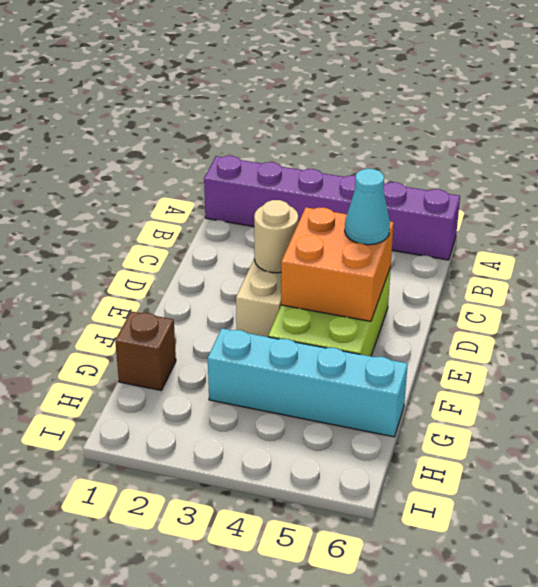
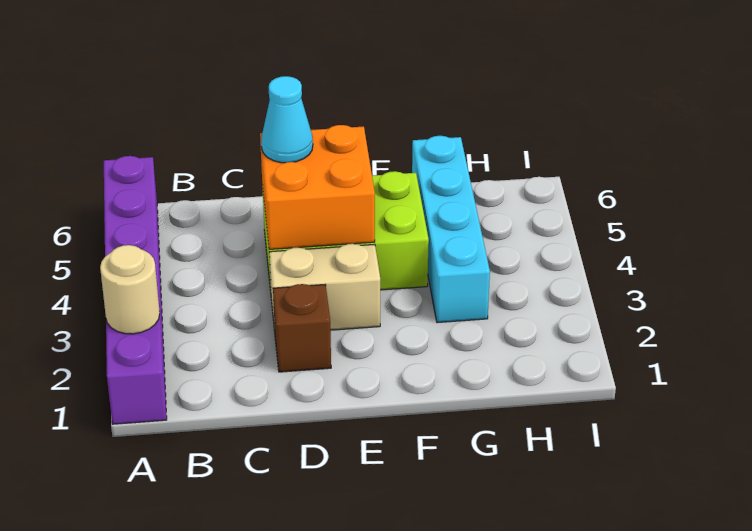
tan round brick D3 level 2 -> tan round brick A2 level 2
brown brick G1 level 1 -> brown brick D2 level 1

